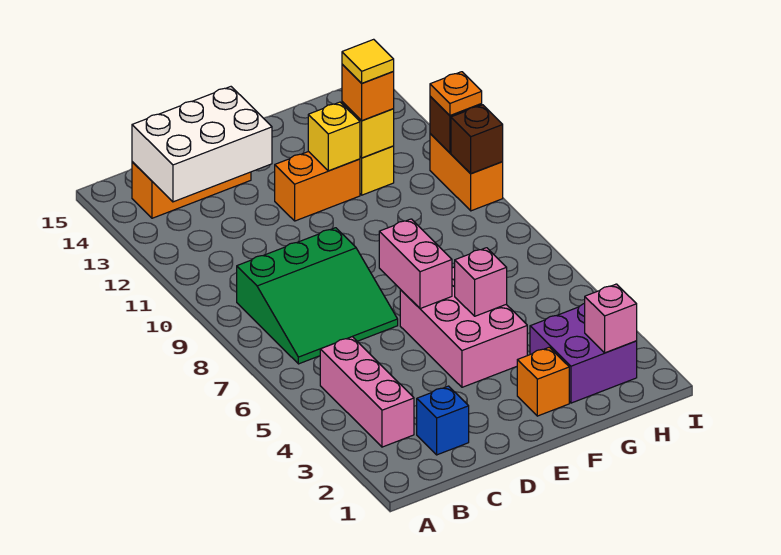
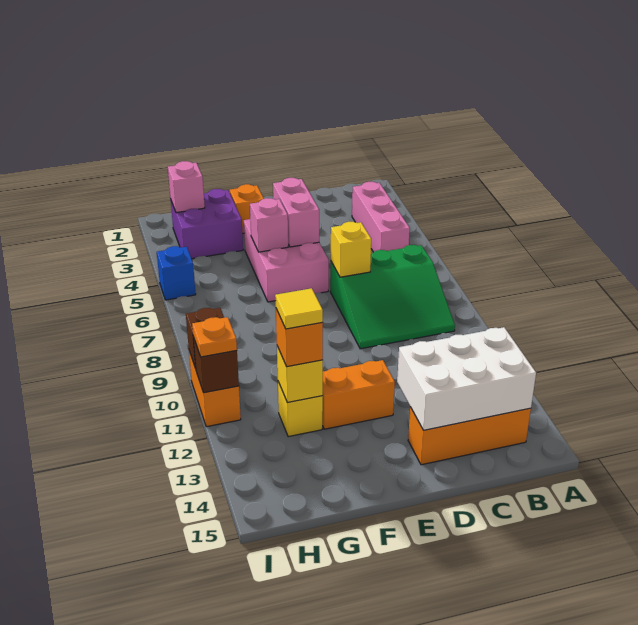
green slope B7:D9 level 1 top 9 -> green slope B7:D9 level 1 top 7
blue brick C2 level 1 -> blue brick I5 level 1
pink brick E6:E7 level 2 -> pink brick E4:E5 level 2
yellow brick F12 level 2 -> yellow brick D7 level 2

